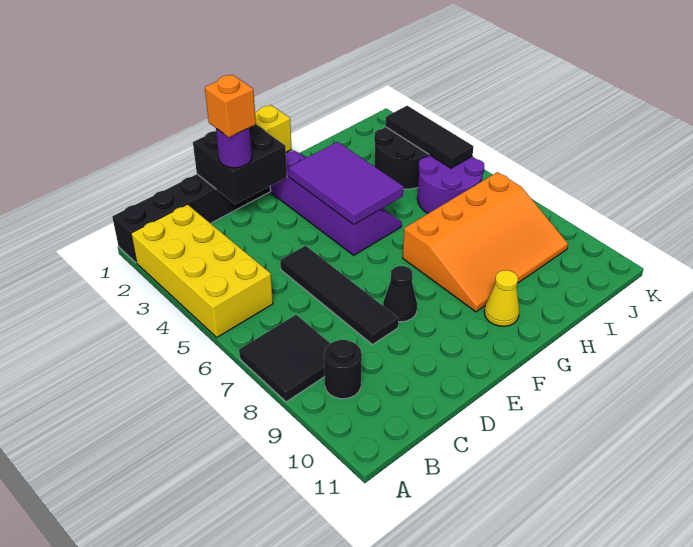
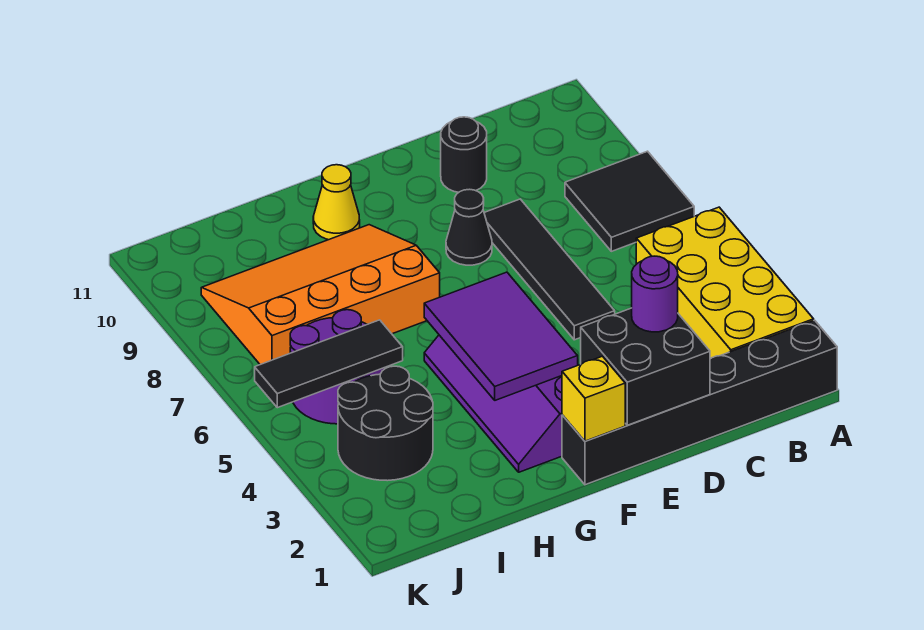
black round brick B9 level 1 -> black round brick D10 level 1
orange brick D2 level 4 -> none
black tile J3:J5 level 2 -> black tile I5:K5 level 2

